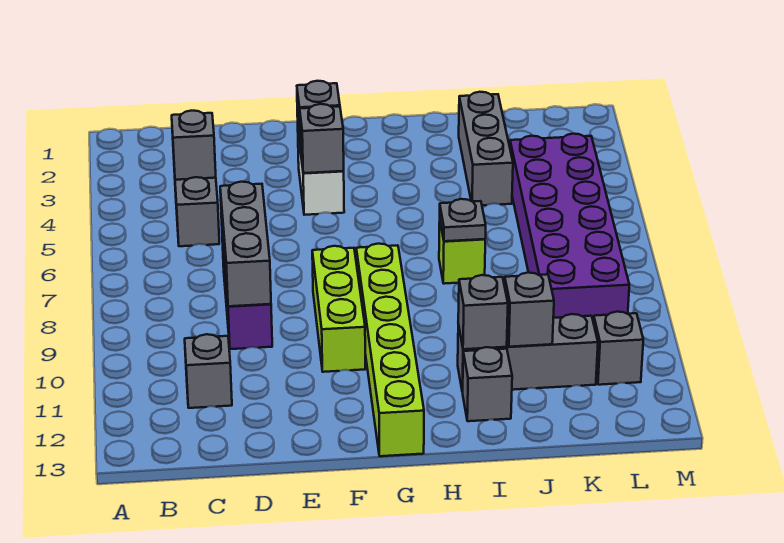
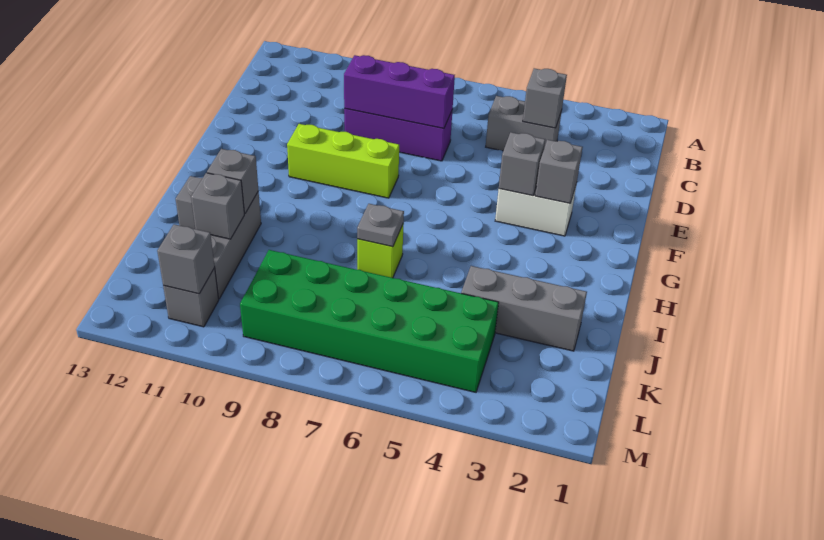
grey brick C11 level 1 -> grey brick L11 level 2
grey brick D7:D9 level 2 -> purple brick D7:D9 level 2
lime brick G8:G13 level 1 -> none
purple brick K4:L9 level 1 -> green brick K4:L9 level 1

